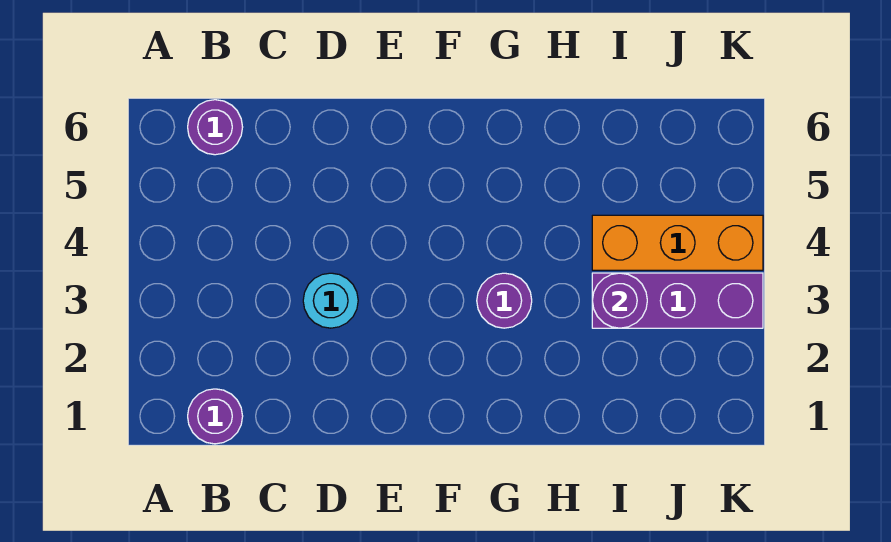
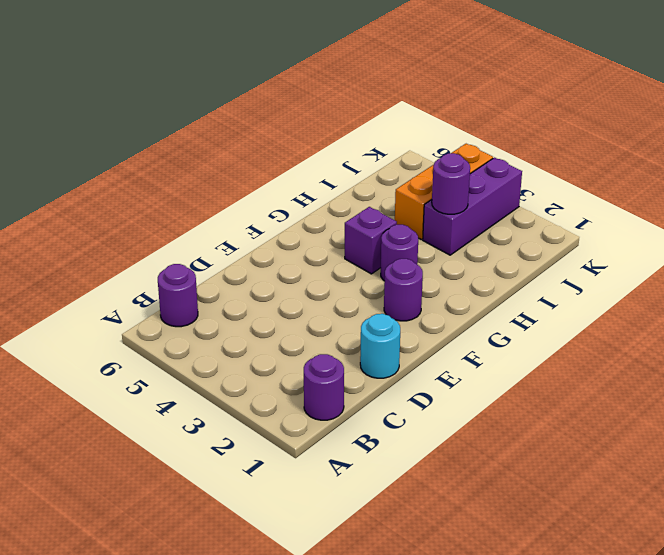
cyan round brick D3 level 1 -> cyan round brick D1 level 1
none -> purple round brick F2 level 1
none -> purple brick G4 level 1

